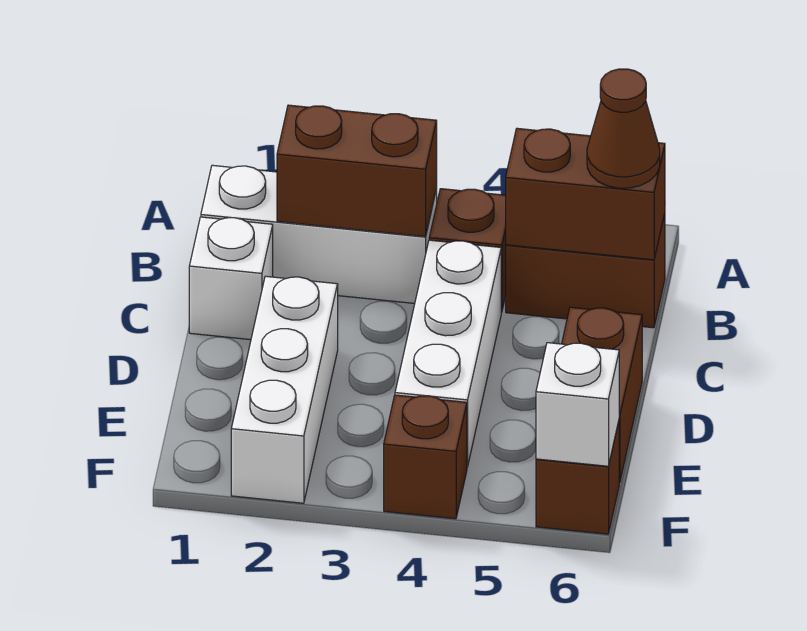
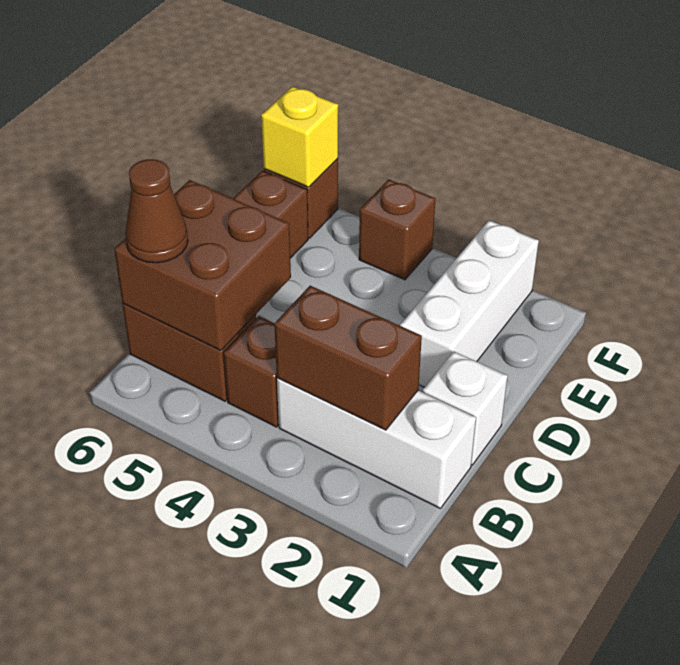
brown brick B5:B6 level 2 -> brown brick B5:C6 level 2
white brick C4:E4 level 1 -> none
white brick F6 level 2 -> yellow brick F6 level 2

